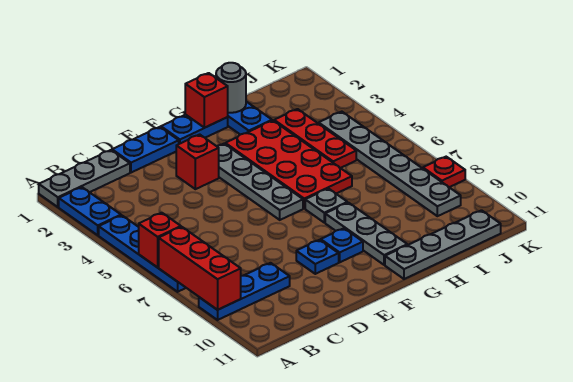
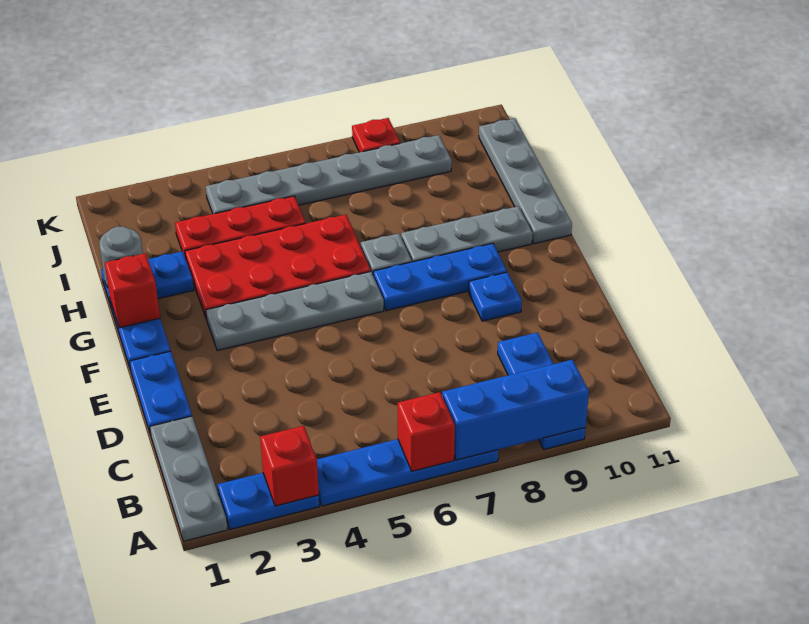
red brick A7:A9 level 2 -> blue brick A7:A9 level 2
red brick E3 level 1 -> red brick A3 level 2
blue plate F9 level 1 -> blue plate F7:F9 level 1

